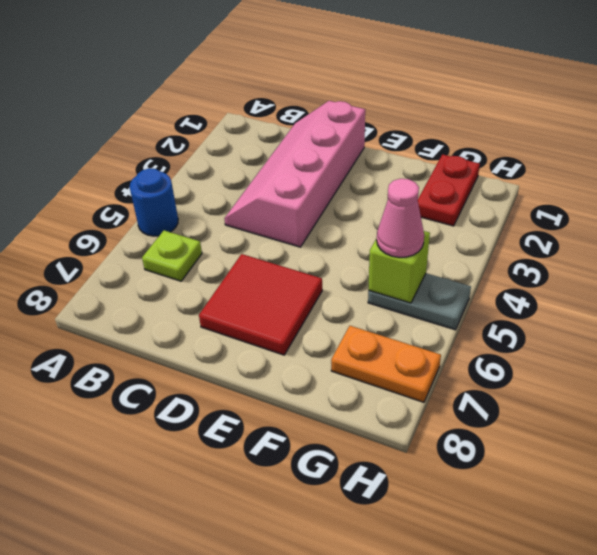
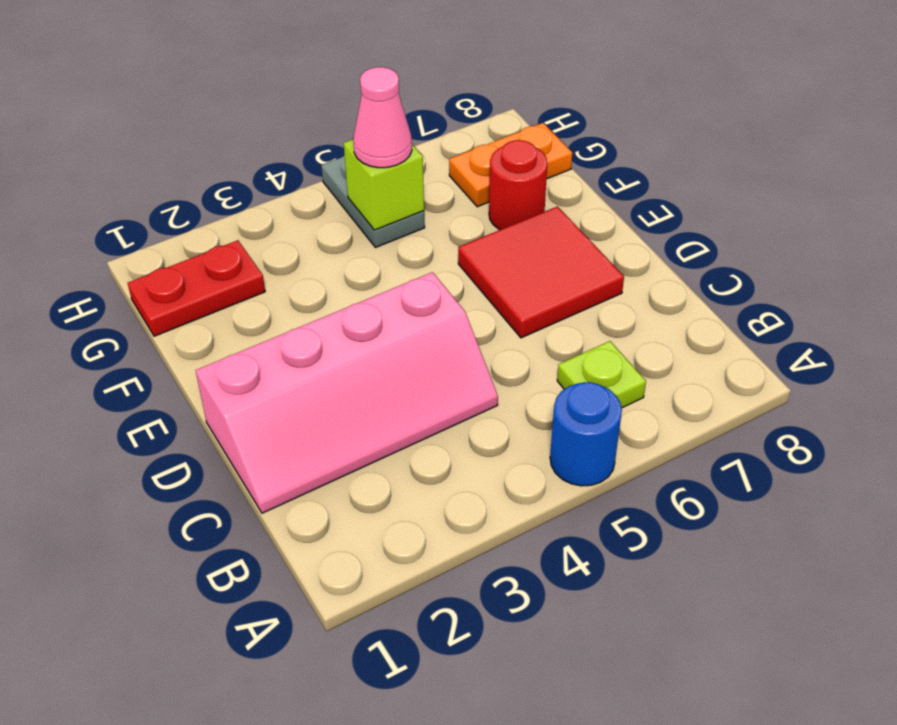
none -> red round brick F7 level 1
orange plate G7:H7 level 1 -> orange plate G7:G8 level 1

